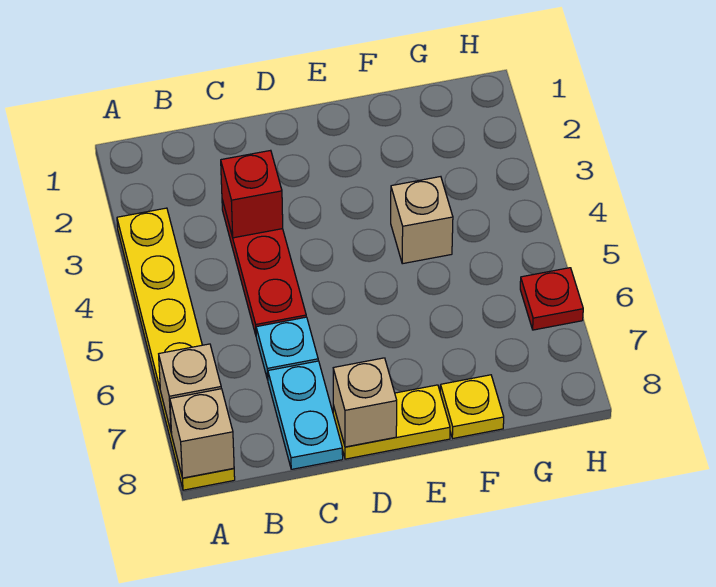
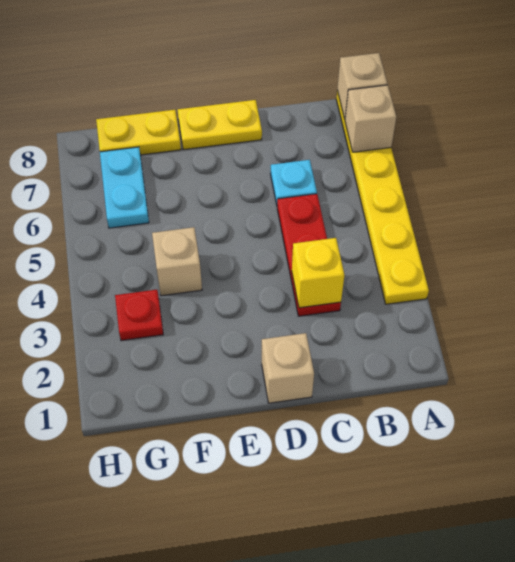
red brick C3 level 2 -> yellow brick C3 level 2
cyan plate C7:C8 level 1 -> cyan plate G6:G7 level 1
tan brick D8 level 2 -> tan brick D1 level 1
yellow plate F8 level 1 -> yellow plate F8:G8 level 1
red plate H6 level 1 -> red plate G3 level 1

